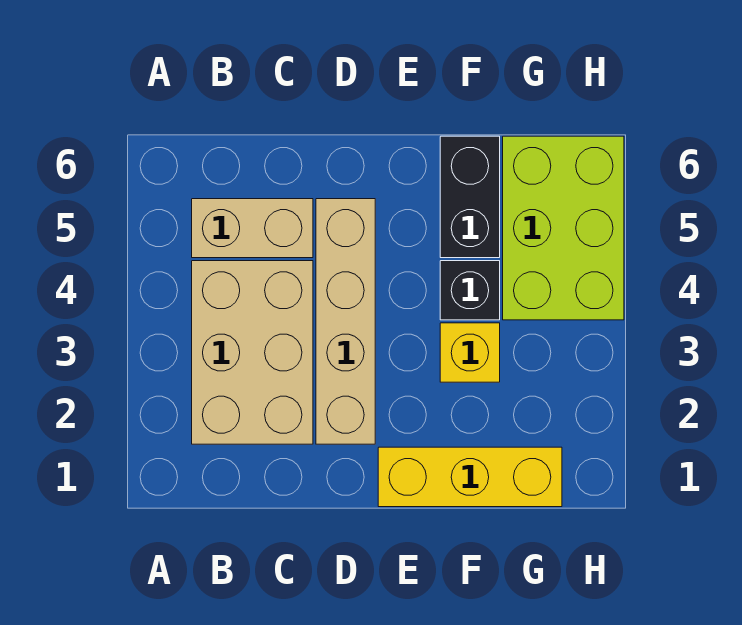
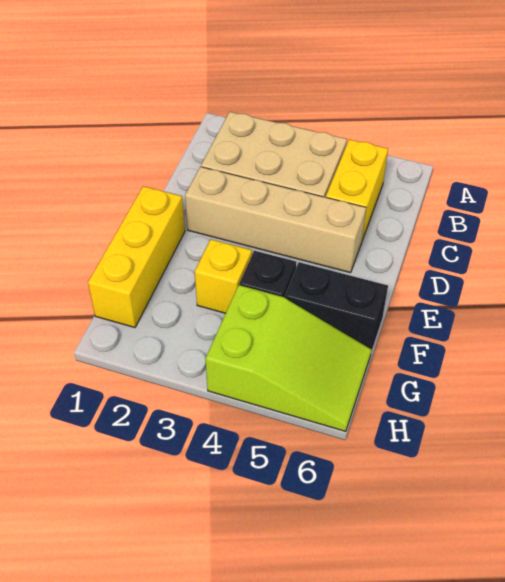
tan brick B5:C5 level 1 -> yellow brick B5:C5 level 1
lime brick G4:H6 level 1 -> lime slope G4:H6 level 1 top 4

